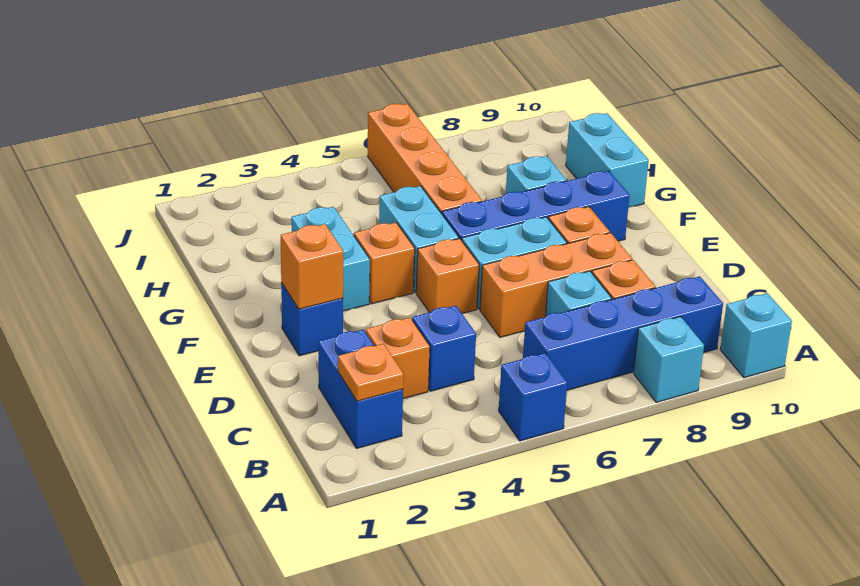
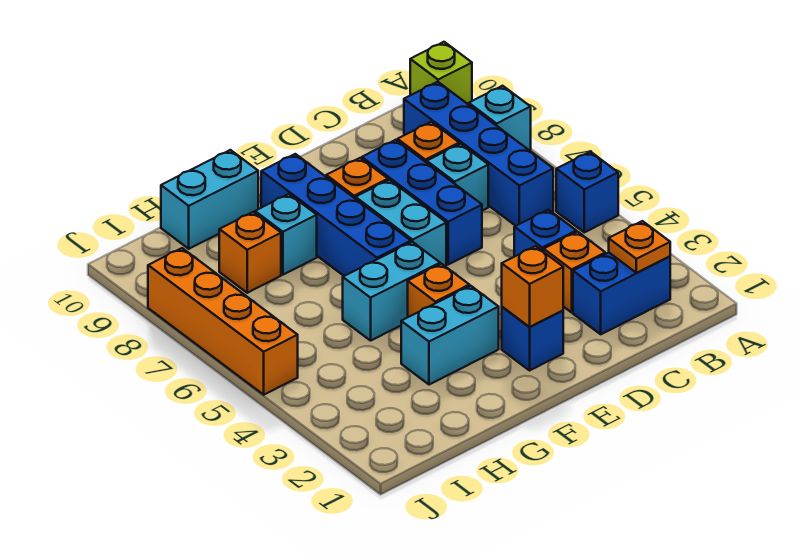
cyan brick A10 level 1 -> lime brick A10 level 1
orange brick D6:D8 level 1 -> blue brick D6:D8 level 1
orange brick E5 level 1 -> orange brick H8 level 1
orange brick G6:J6 level 1 -> orange brick J5:J8 level 1

